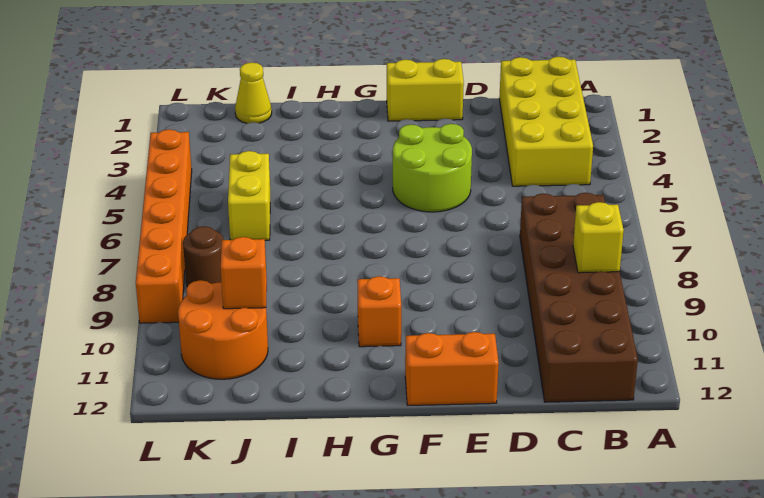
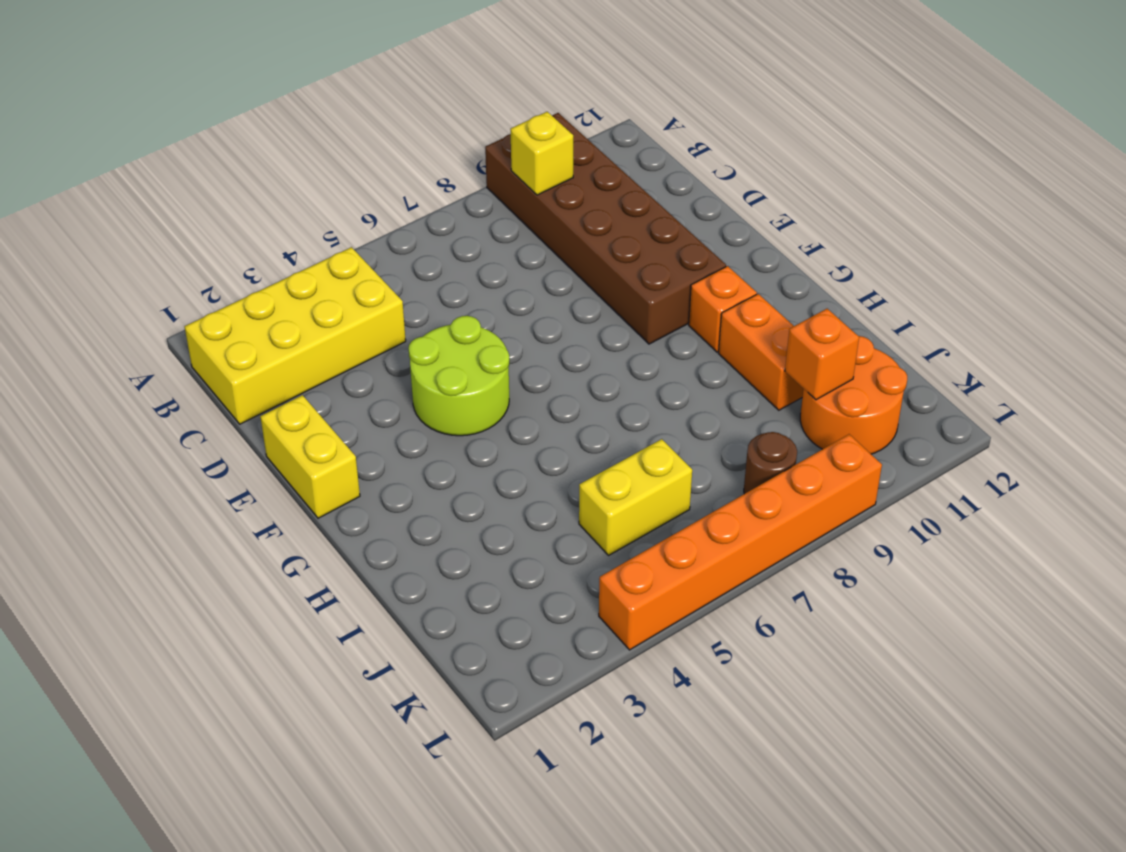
brown brick B7:C12 level 1 -> brown brick A9:F10 level 1
orange brick E12:F12 level 1 -> orange brick H10:I10 level 1
yellow cone J1 level 1 -> none

